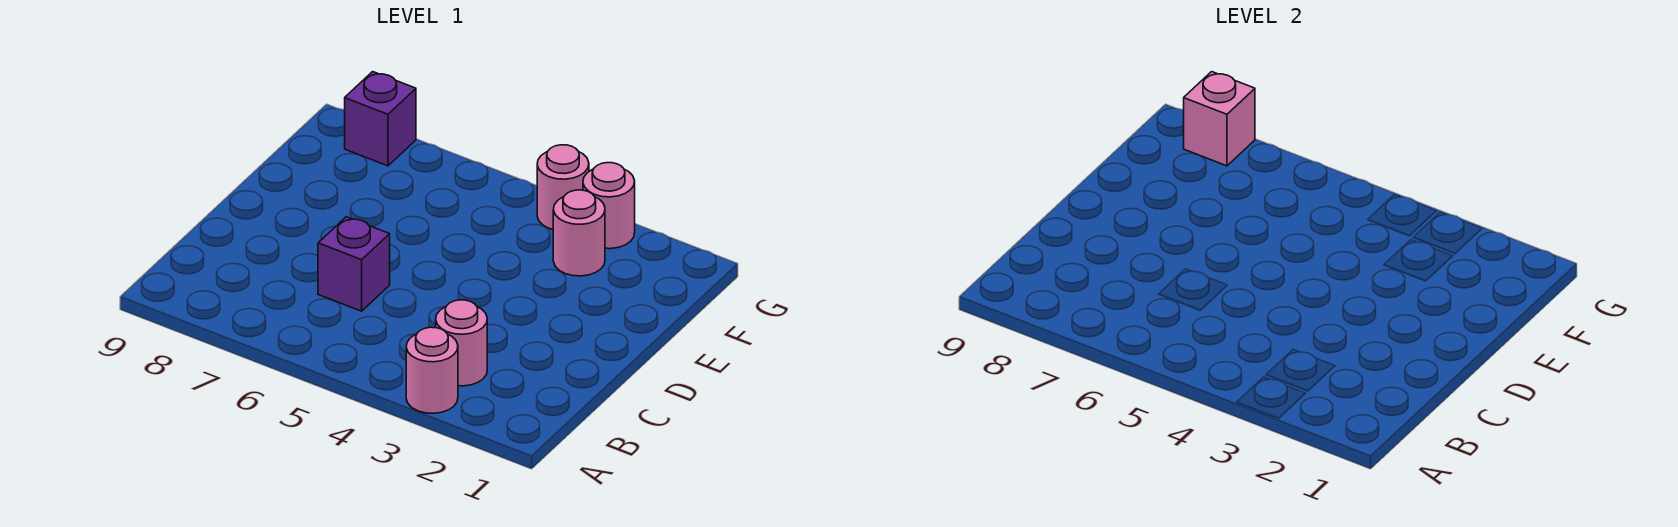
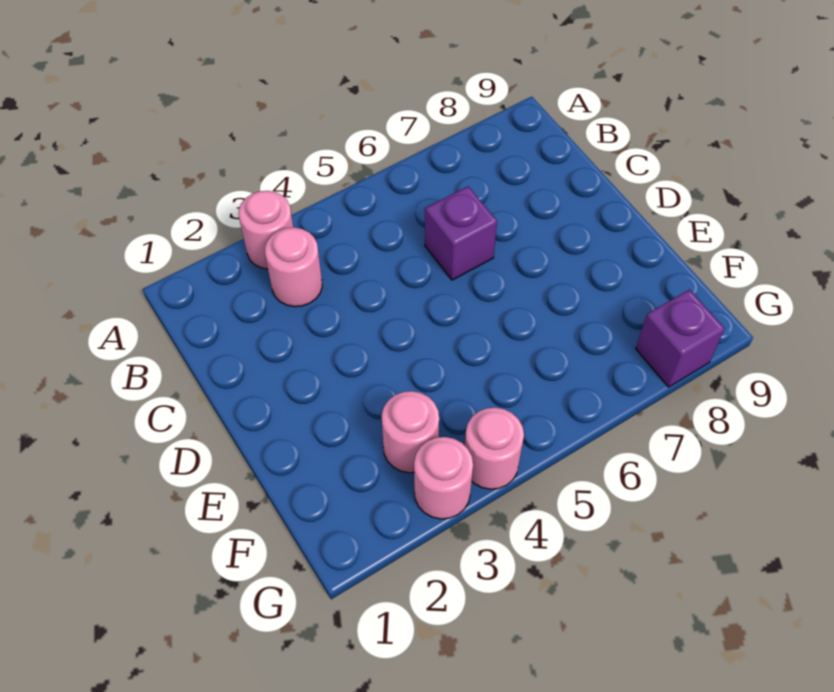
pink brick G8 level 2 -> none

